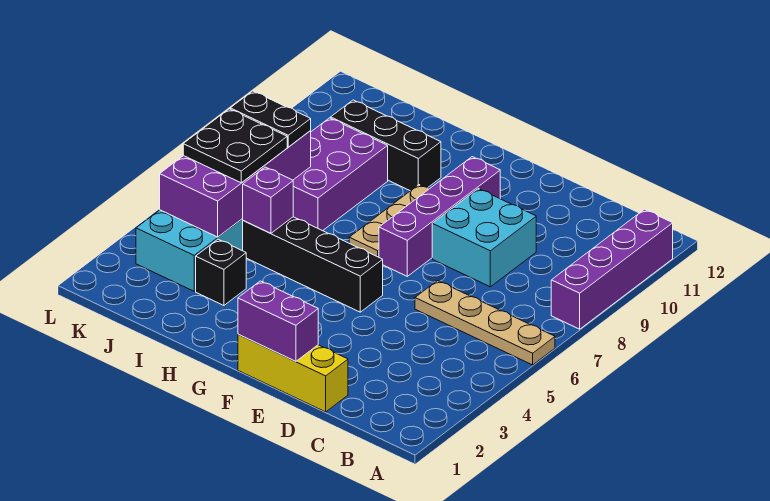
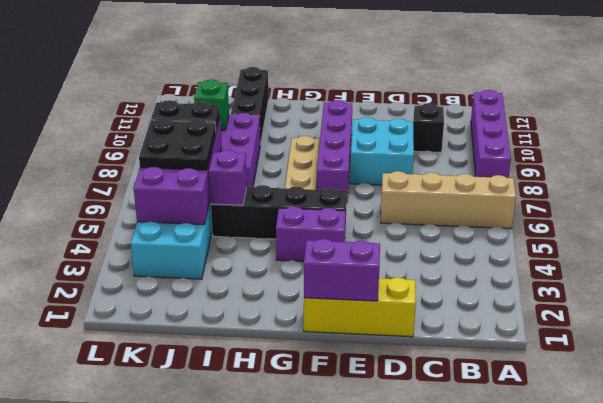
tan plate A6:D6 level 1 -> tan brick A6:D6 level 1
none -> purple brick F4:G4 level 1
black brick H10:J10 level 1 -> black brick I10:I12 level 1
black brick I3 level 1 -> black brick C10 level 1
none -> green brick J9 level 2

